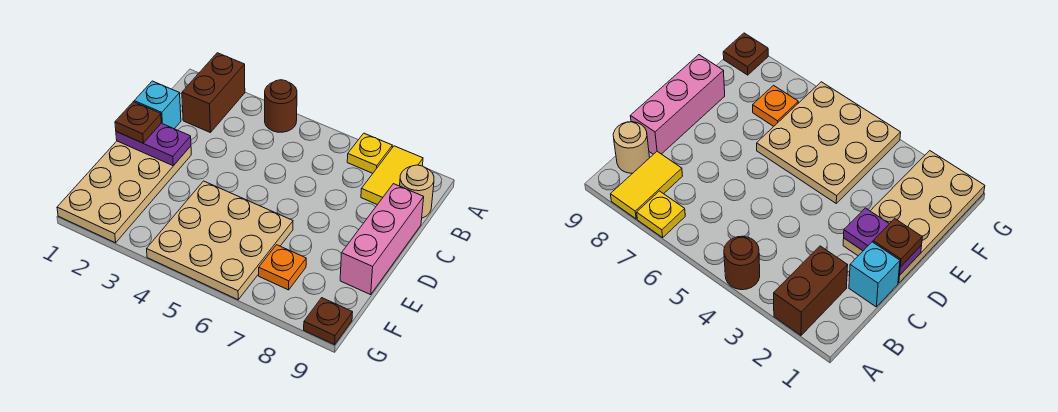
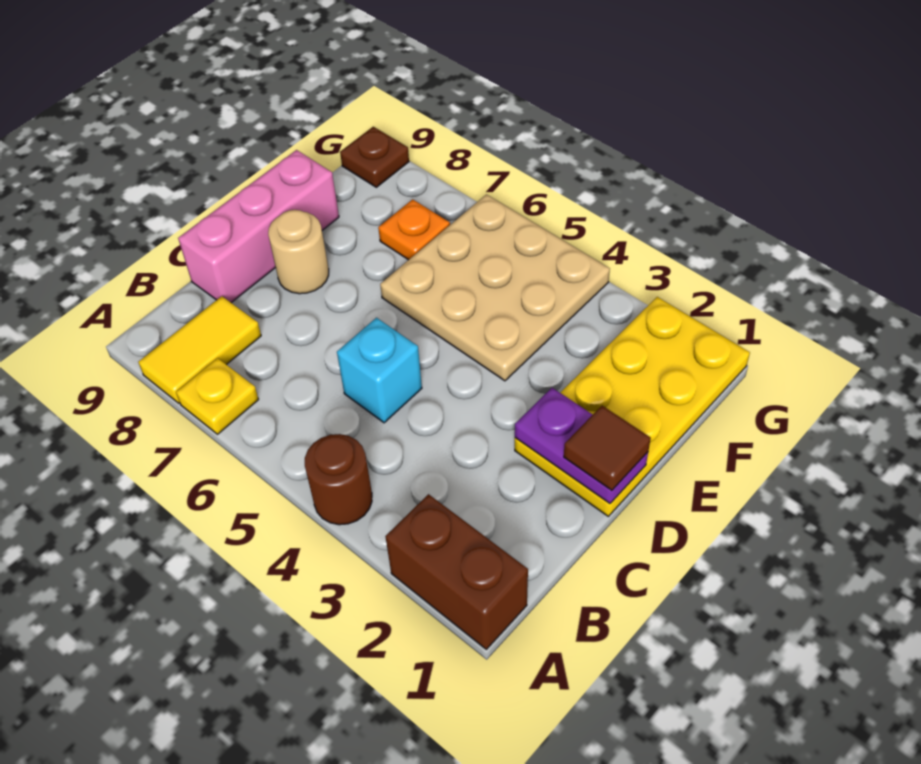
brown brick A2:B2 level 1 -> brown brick A1:A2 level 1
tan round brick B9 level 1 -> tan round brick D8 level 1
cyan brick C1 level 1 -> cyan brick C5 level 1
tan plate D1:G2 level 1 -> yellow plate D1:G2 level 1
brown plate D1 level 3 -> brown tile D1 level 3

